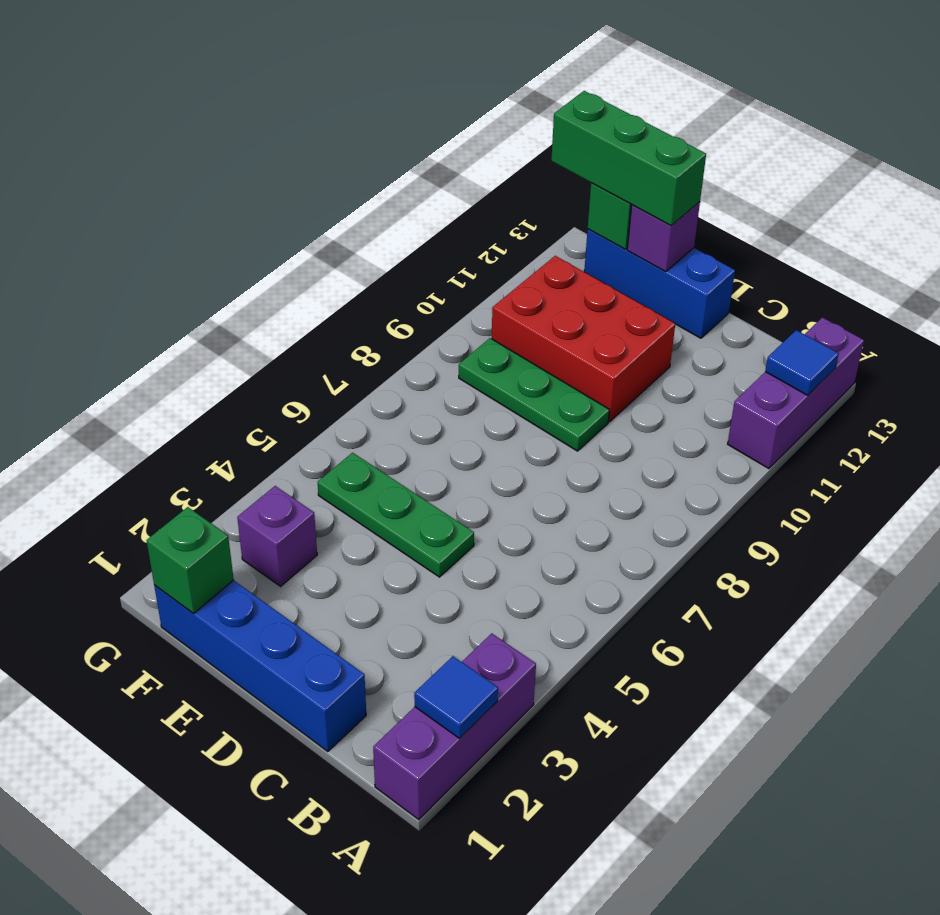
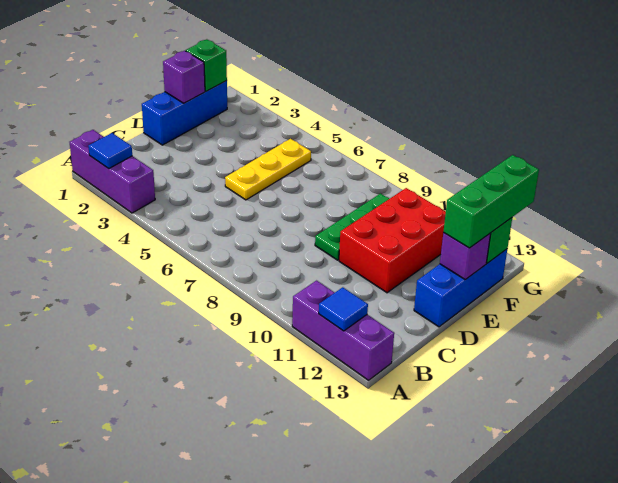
blue brick C1:F1 level 1 -> blue brick D1:F1 level 1
green plate D5:F5 level 1 -> yellow plate D5:F5 level 1
purple brick F3 level 1 -> purple brick E1 level 2

